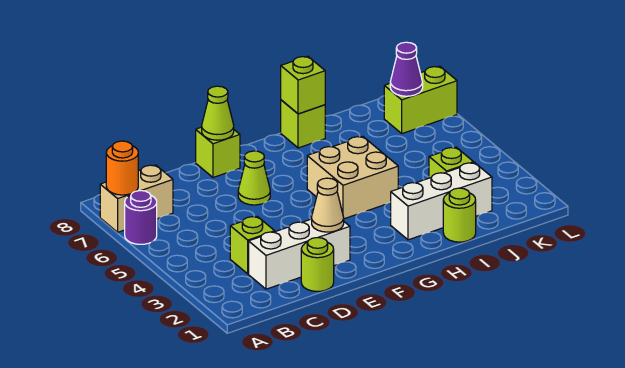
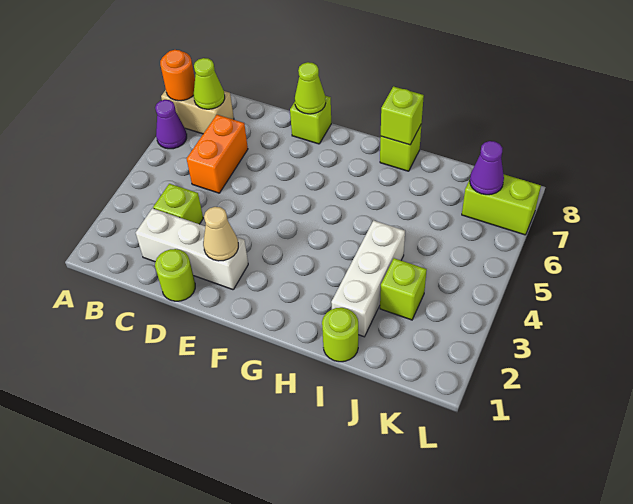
purple round brick A6 level 1 -> purple cone A6 level 1
none -> orange brick C5:C6 level 1
lime cone E6 level 1 -> lime cone B7 level 2
tan brick G4:H5 level 1 -> none
white brick H2:J2 level 1 -> white brick I2:I4 level 1

